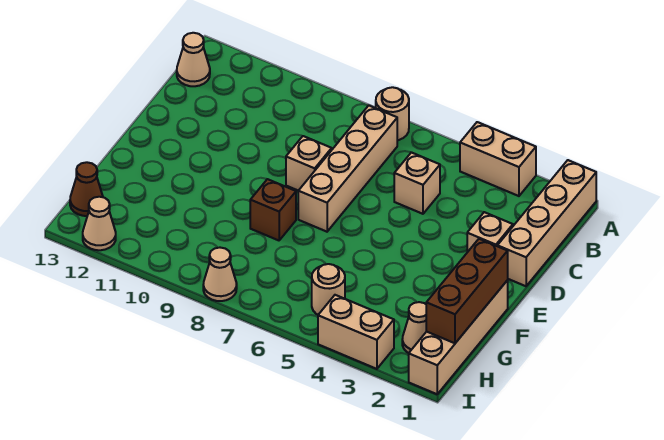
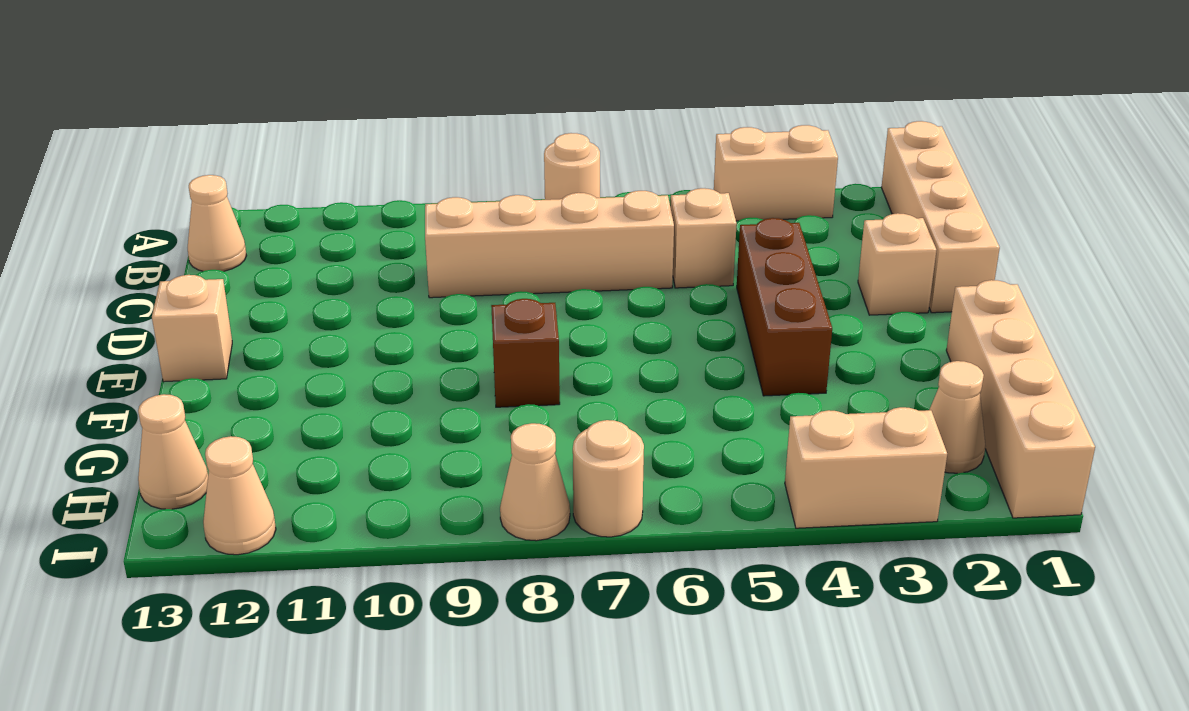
tan brick B7:E7 level 1 -> tan brick C6:C9 level 1
tan brick D8 level 1 -> tan brick E13 level 1
brown brick F1:H1 level 2 -> brown brick D4:F4 level 1
tan round brick H5 level 1 -> tan round brick I7 level 1
brown cone H13 level 1 -> tan cone H13 level 1

